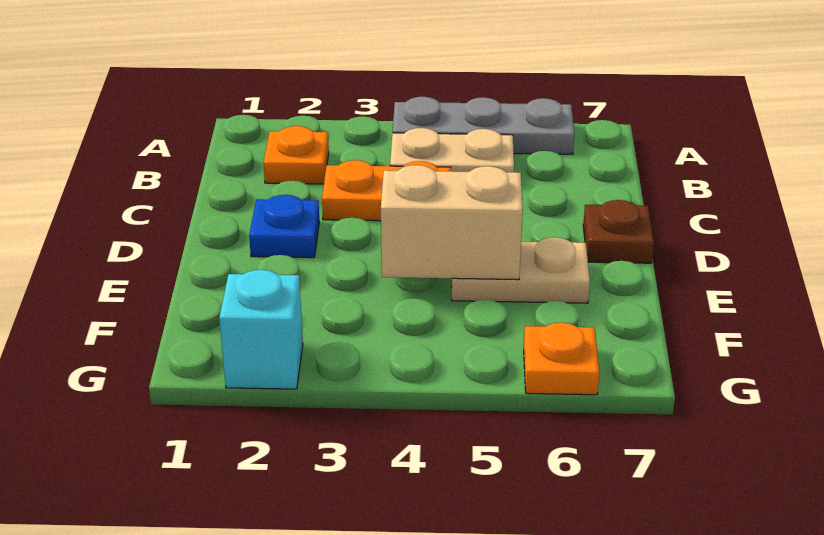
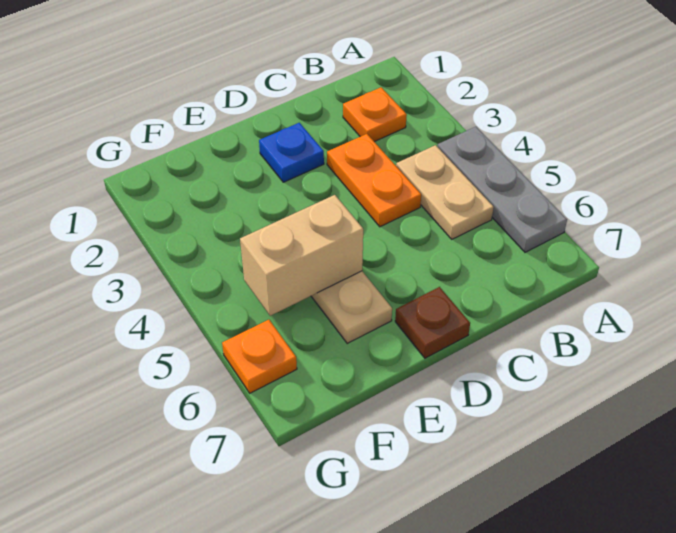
tan brick E4:E5 level 2 -> tan brick E5:F5 level 2
cyan brick G2 level 1 -> none

